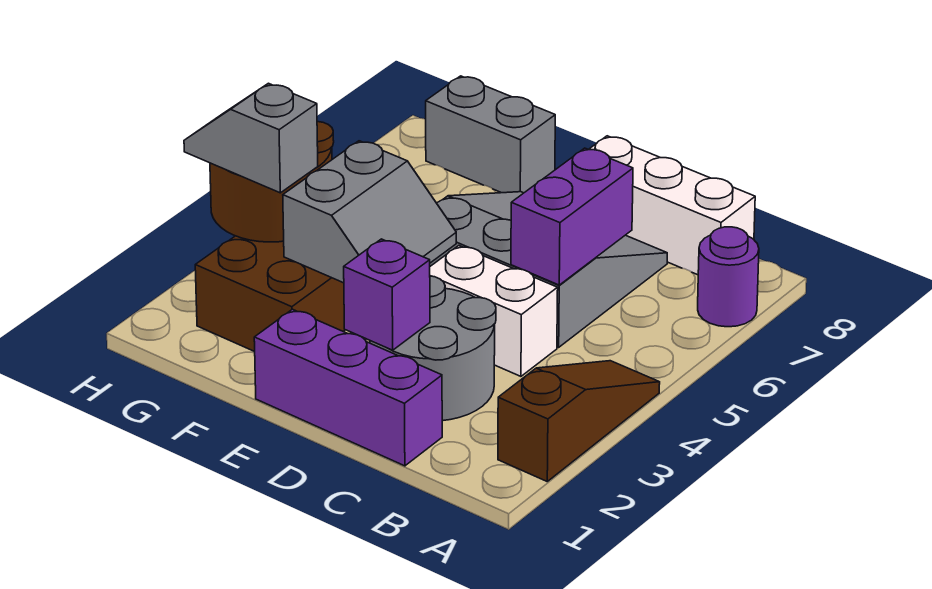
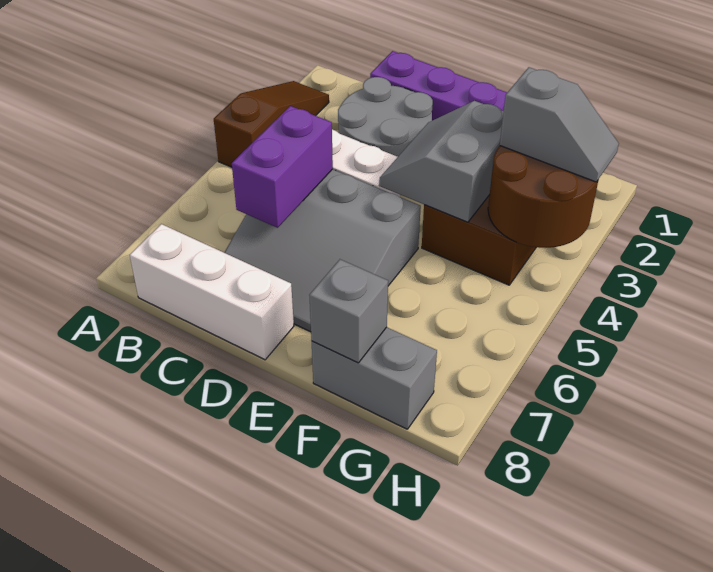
brown slope A2:A4 level 1 top 2 -> brown slope A2:A4 level 1 top 4
purple round brick A7 level 1 -> none
purple brick D2 level 2 -> none
none -> grey brick F8 level 2

